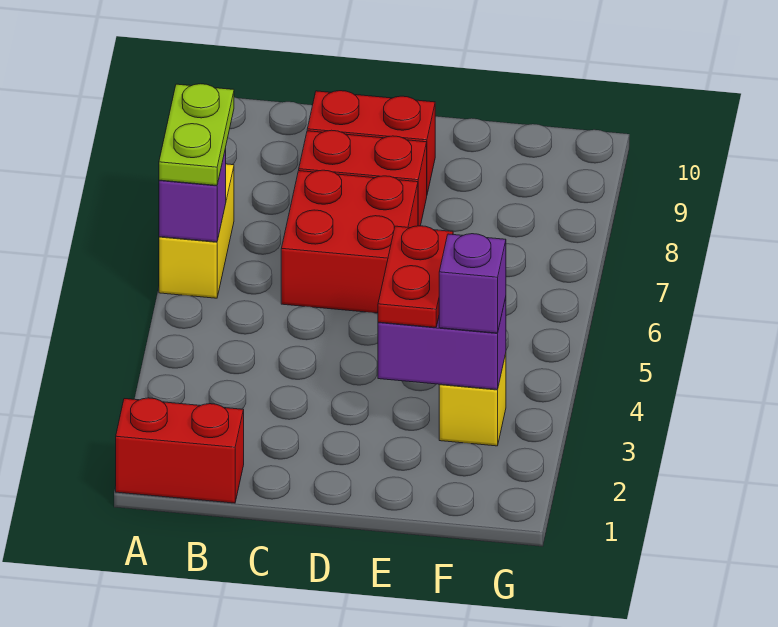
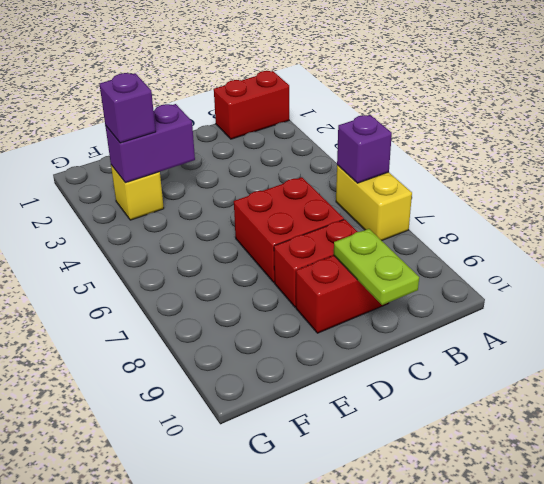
lime plate A6:A7 level 3 -> lime plate C9:C10 level 2
red plate E3:E4 level 3 -> none

